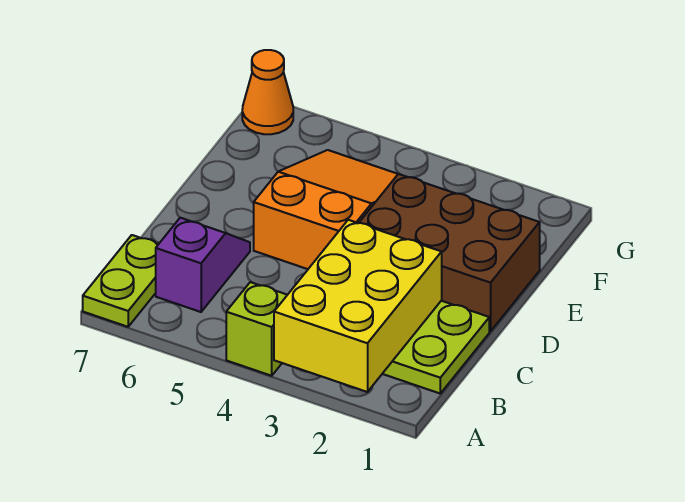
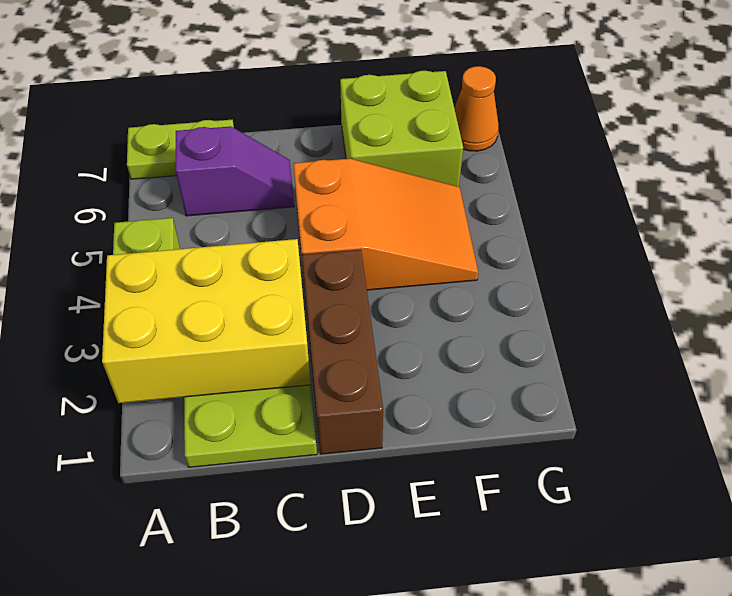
brown brick D1:E3 level 1 -> brown brick D1:D3 level 1
none -> lime brick E6:F7 level 1

